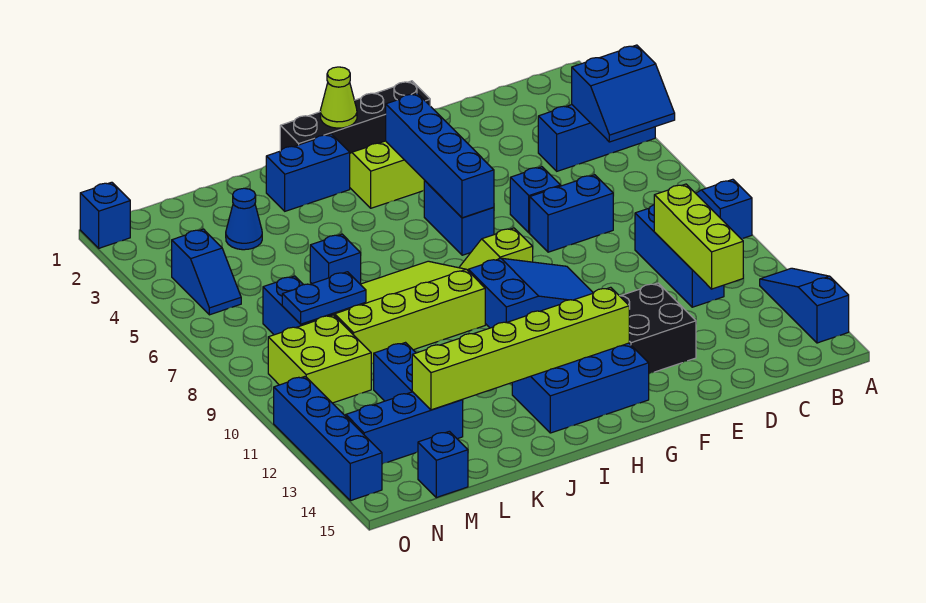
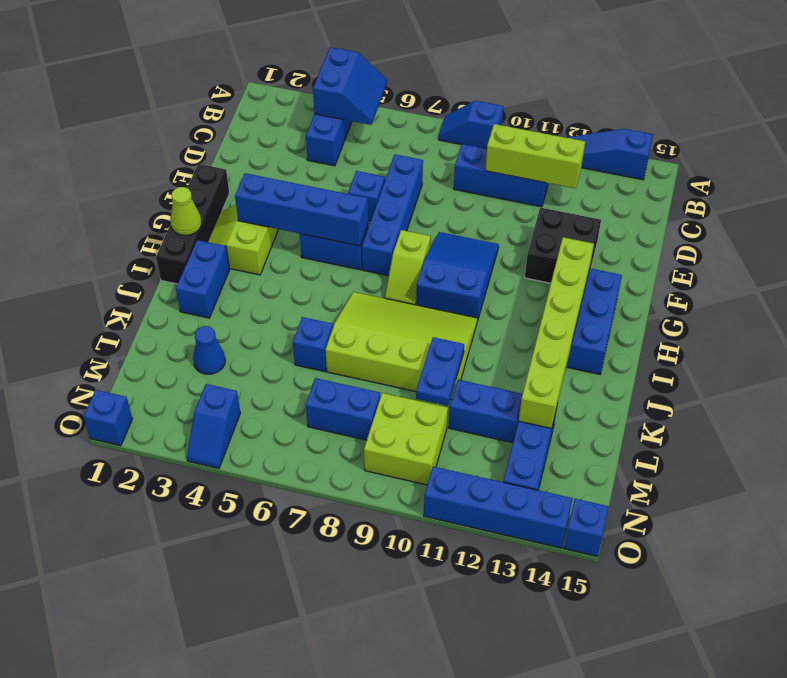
blue brick D7:E7 level 1 -> blue brick D7:G7 level 1
lime slope I7:L9 level 1 top 9 -> lime slope I7:K10 level 1 top K
blue plate L8:M8 level 2 -> blue plate K10:L10 level 2
blue brick M15 level 1 -> blue brick O15 level 1
blue slope N4:N5 level 1 top 4 -> blue slope N4:O4 level 1 top N

